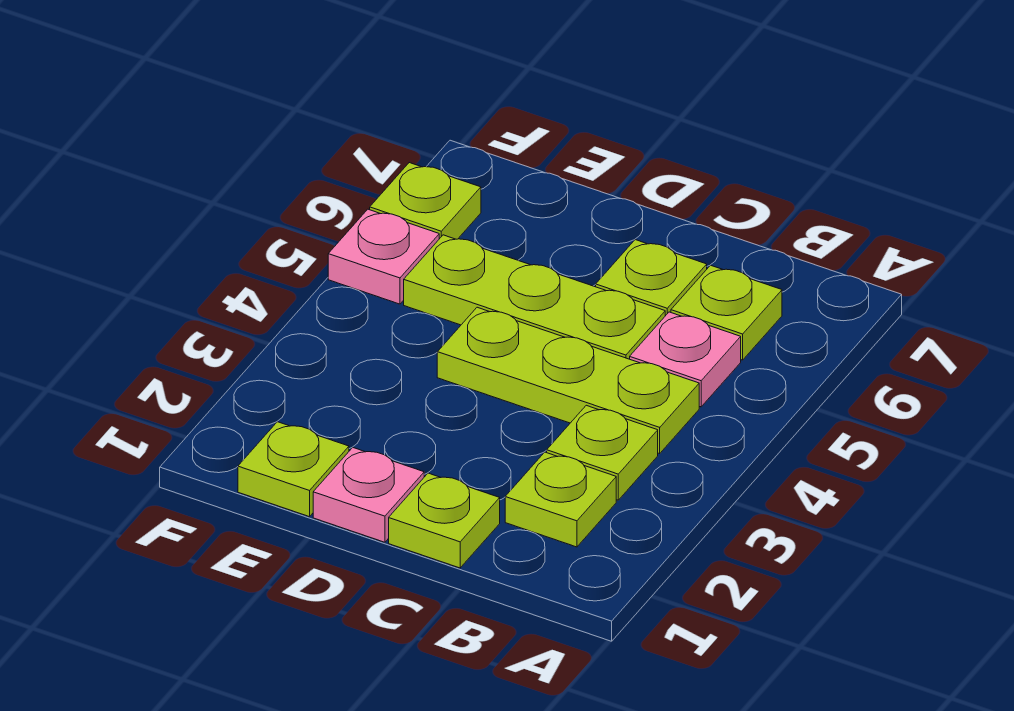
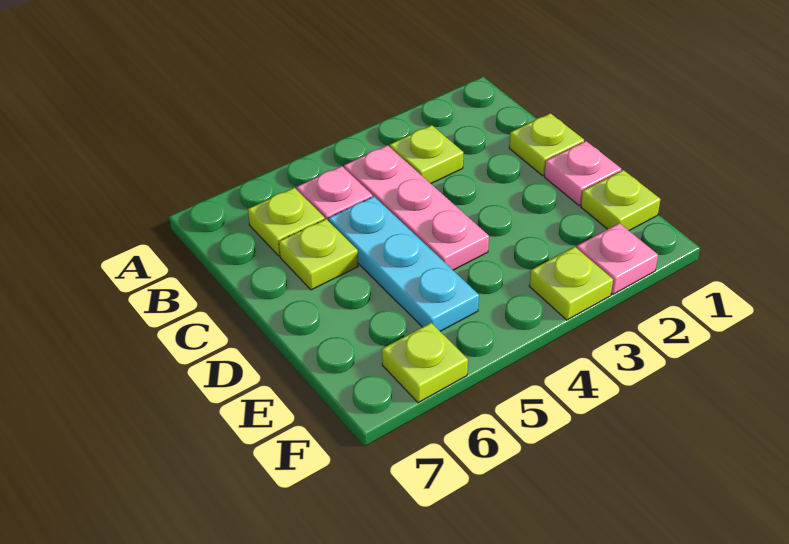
lime plate B2 level 1 -> lime plate F3 level 1
lime plate B4:D4 level 1 -> pink plate B4:D4 level 1
lime plate C5:E5 level 1 -> cyan plate C5:E5 level 1
pink plate F5 level 1 -> pink plate F2 level 1

